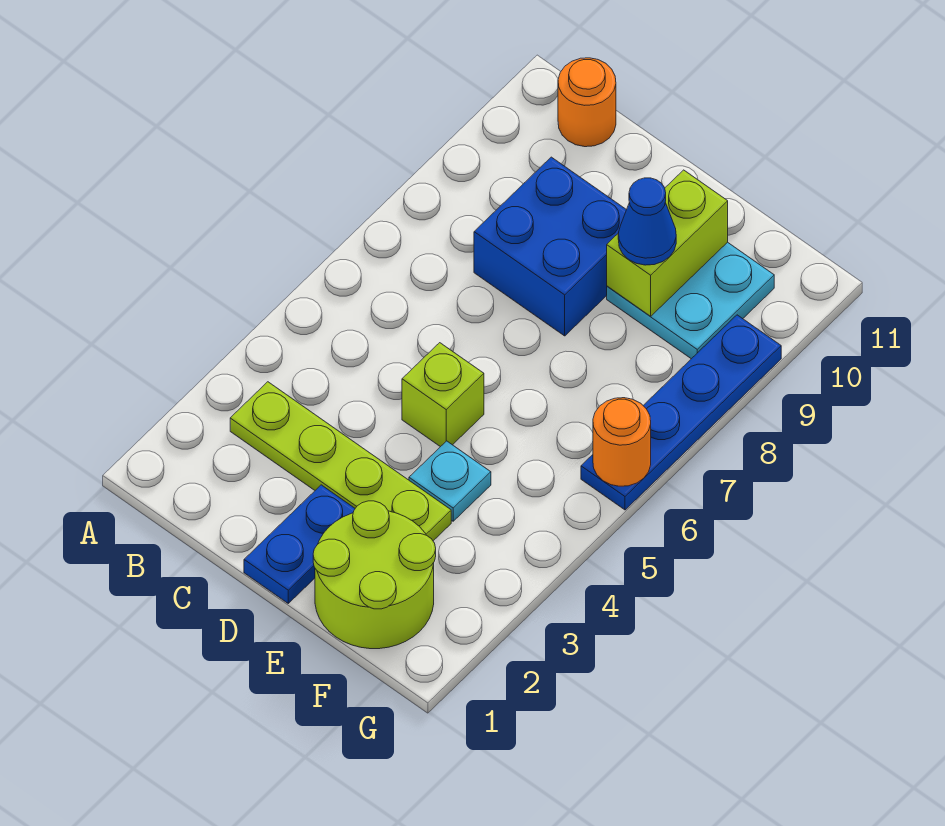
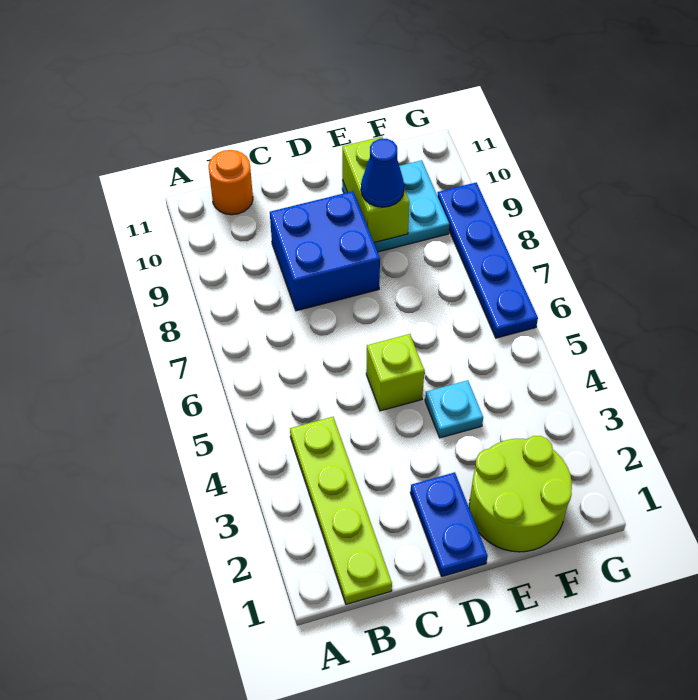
lime plate B3:E3 level 1 -> lime plate B1:B4 level 1
orange round brick G6 level 2 -> none

